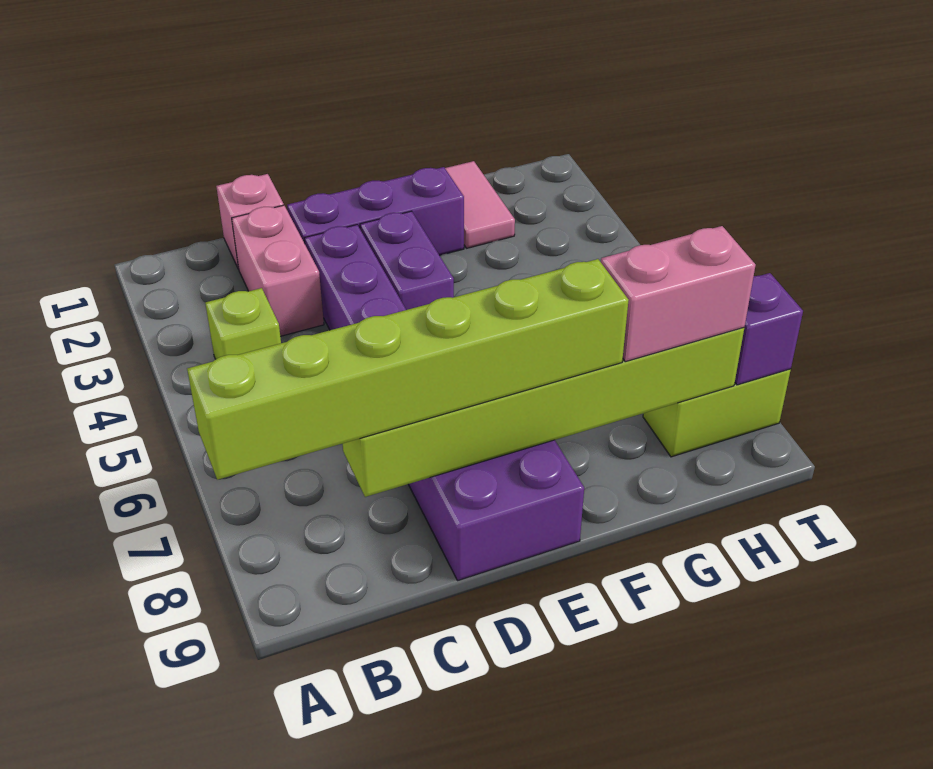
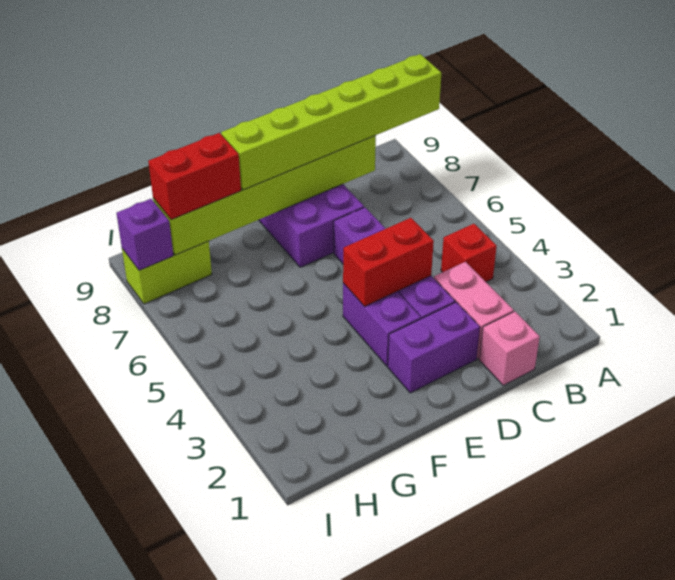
lime brick B4 level 1 -> red brick B4 level 1
purple brick D2:F2 level 1 -> purple brick D2:E2 level 1
none -> red brick D4:E4 level 2
pink tile G1:G2 level 1 -> none
pink brick G8:H8 level 3 -> red brick G8:H8 level 3

